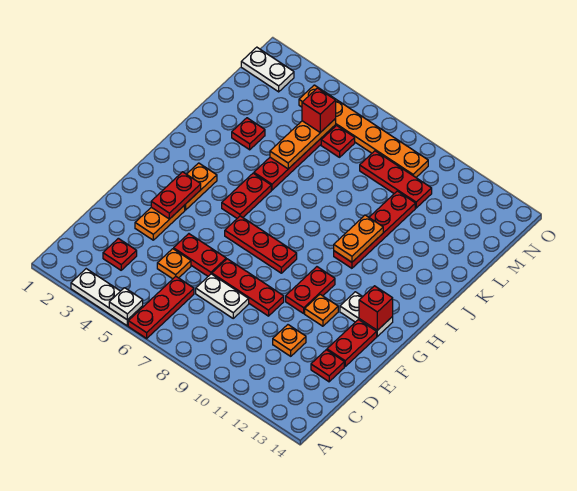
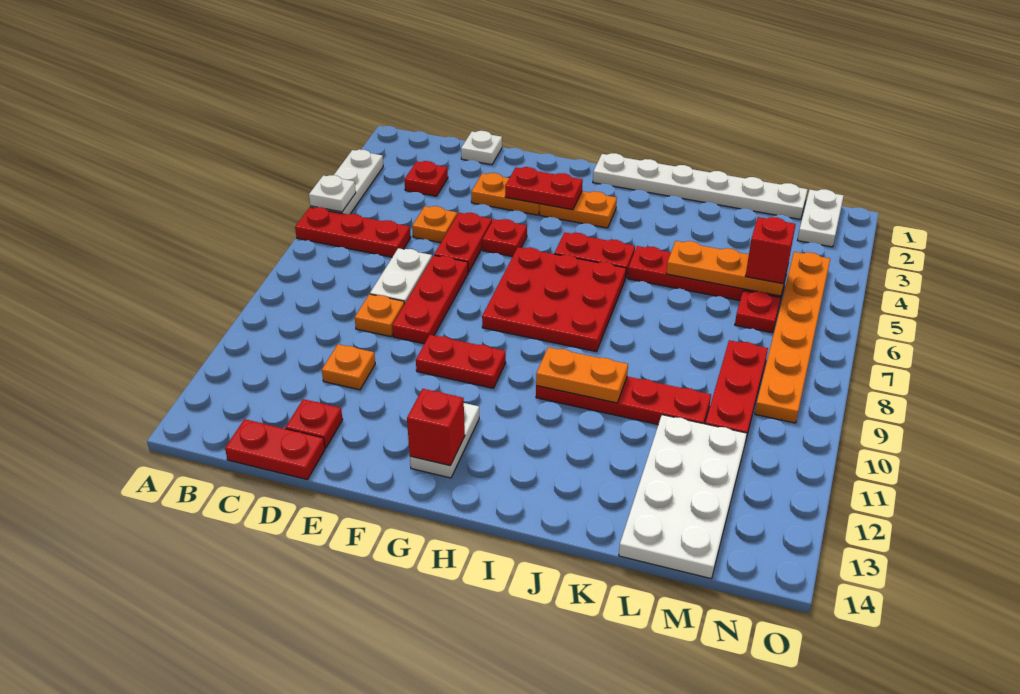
none -> white plate D1 level 1
red plate E13:F13 level 1 -> red plate C14:D14 level 1
orange plate F11 level 1 -> orange plate D9 level 1
red plate G6:G8 level 1 -> red plate G6:I8 level 1
none -> white plate H1:M1 level 1
red plate K3 level 1 -> red plate F5 level 1
none -> white plate L11:M14 level 1

